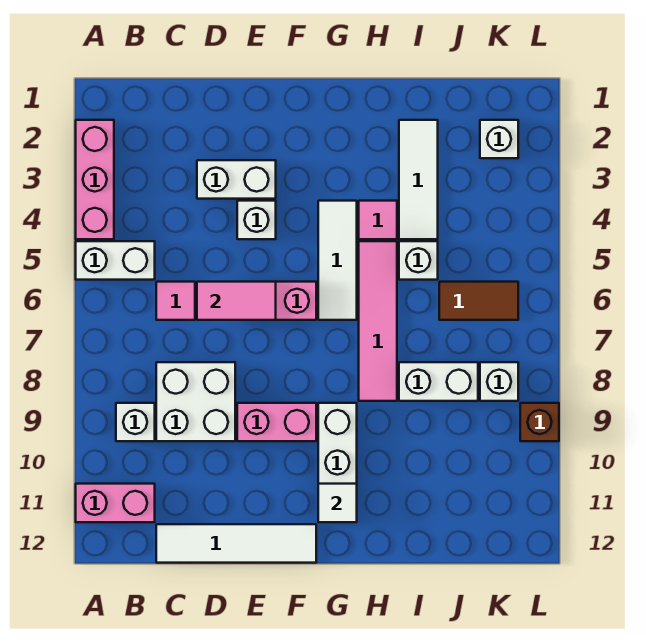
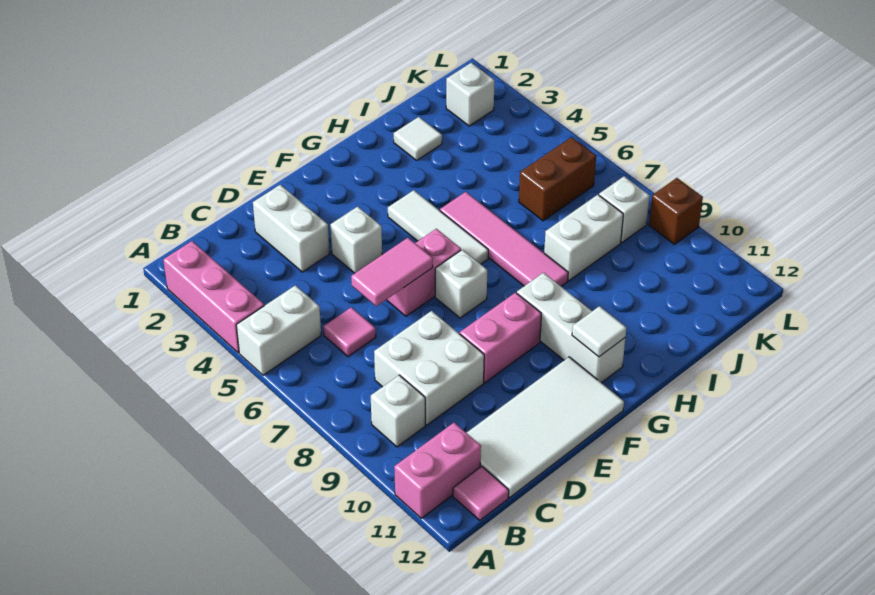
white tile C12:F12 level 1 -> white tile C11:F12 level 1
white brick D3:E3 level 1 -> white brick D2:D3 level 1
pink tile H4 level 1 -> pink tile B12 level 1
white tile I2:I4 level 1 -> white tile I2 level 1
white brick I5 level 1 -> white brick F7 level 1
brown tile J6:K6 level 1 -> brown brick J6:K6 level 1

